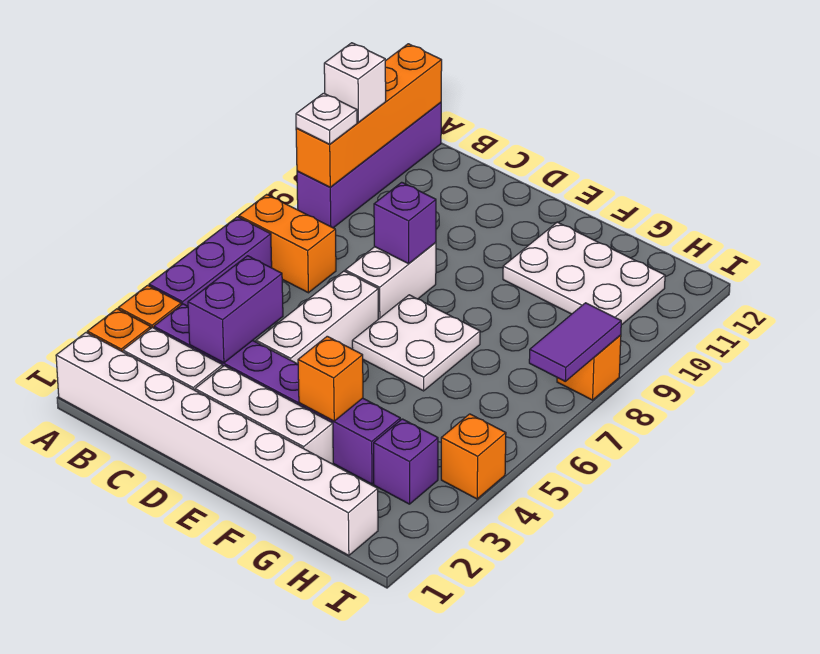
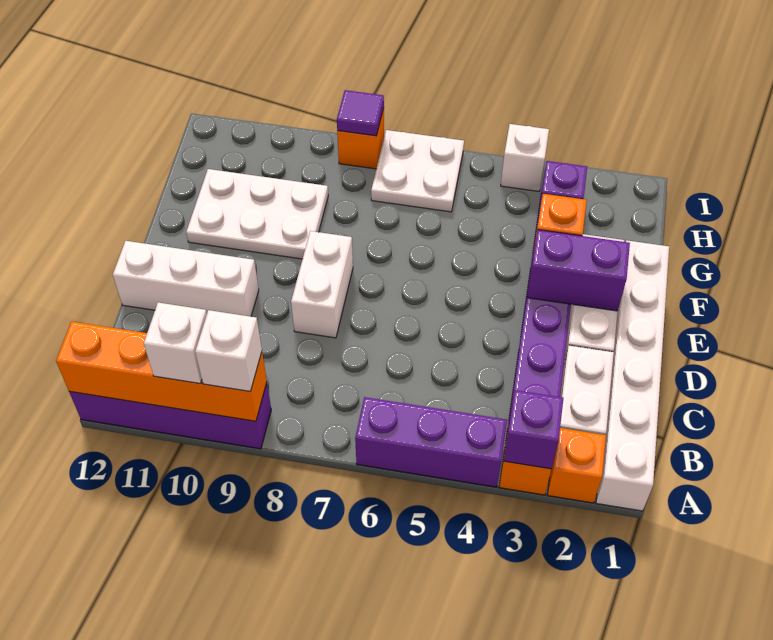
white brick A1:H1 level 1 -> white brick A1:F1 level 1
orange brick A7:B7 level 1 -> none
white plate A9 level 3 -> white brick A9 level 3
purple brick C3:C4 level 2 -> purple brick E2:E3 level 2
white brick D4:D6 level 1 -> white brick D10:D12 level 1
white brick D7:D8 level 1 -> white brick D8:E8 level 1
purple brick D8 level 2 -> purple brick A3 level 2
white plate E6:F7 level 1 -> white plate H6:I7 level 1
white plate F10:H11 level 1 -> white plate F9:G11 level 1
orange brick I4 level 1 -> white brick I4 level 1
purple tile I7:I8 level 2 -> purple tile I8 level 2

